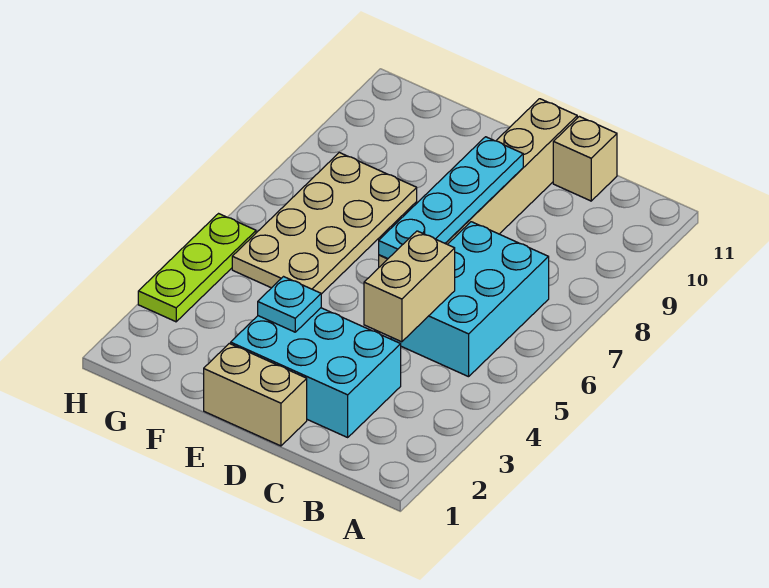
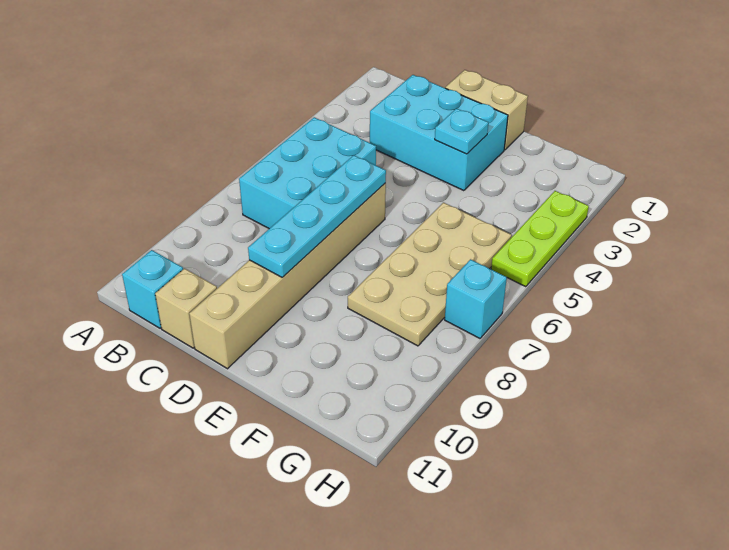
none -> cyan brick B11 level 1
tan brick C4:C5 level 2 -> none
none -> cyan brick H7 level 1

